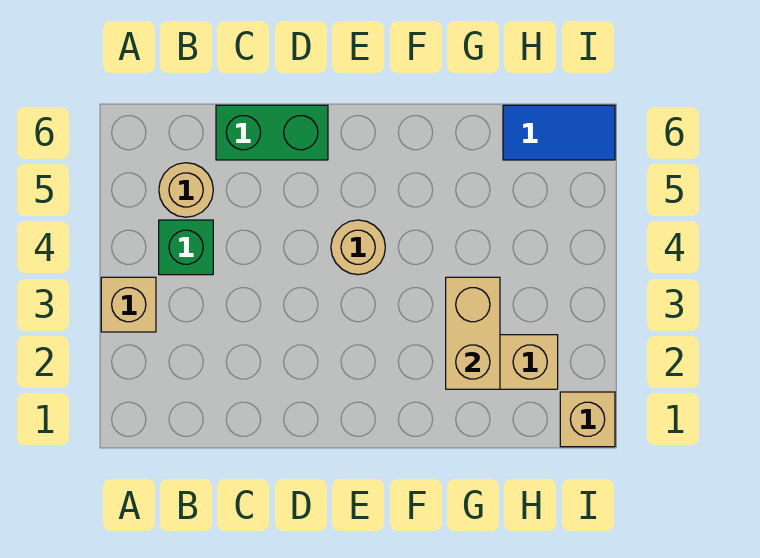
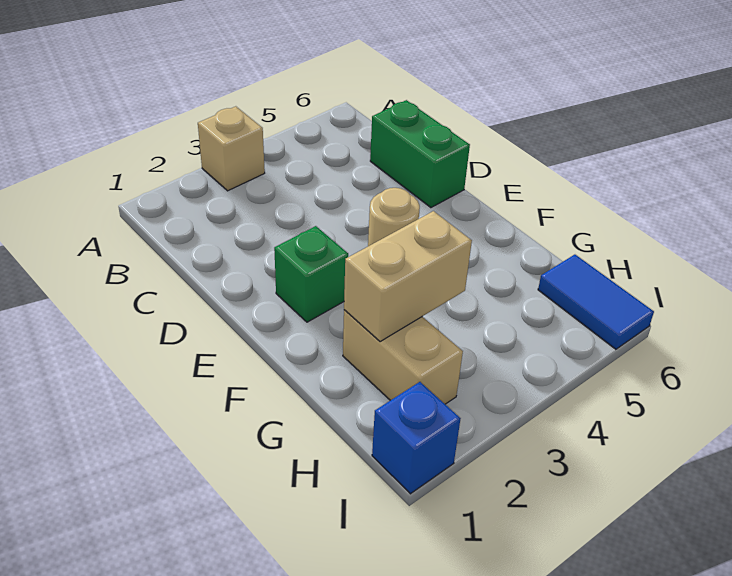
green brick B4 level 1 -> green brick E2 level 1
tan round brick B5 level 1 -> none
tan brick I1 level 1 -> blue brick I1 level 1

